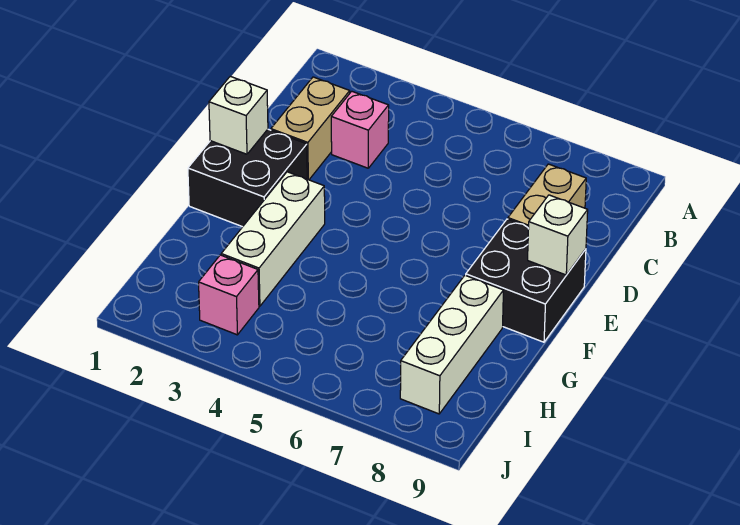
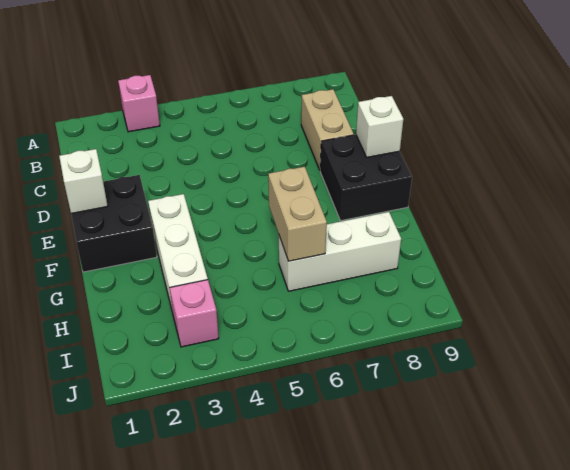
tan brick C2:D2 level 1 -> tan brick G6:H6 level 2
pink brick C3 level 1 -> pink brick A3 level 1
white brick G8:I8 level 1 -> white brick H6:H8 level 1

